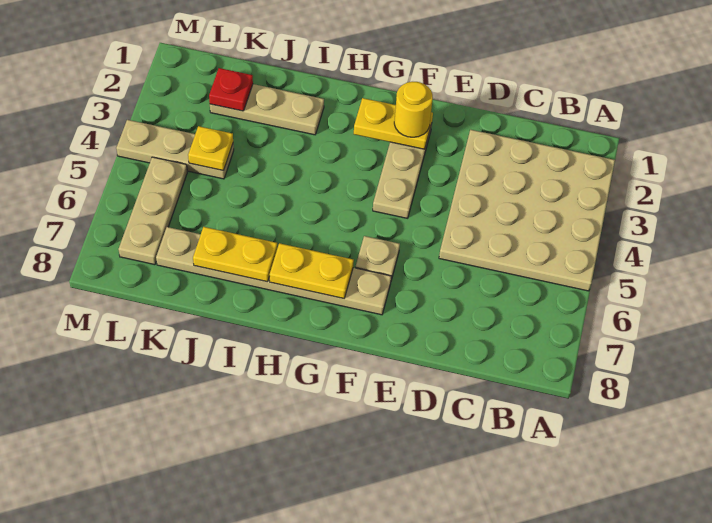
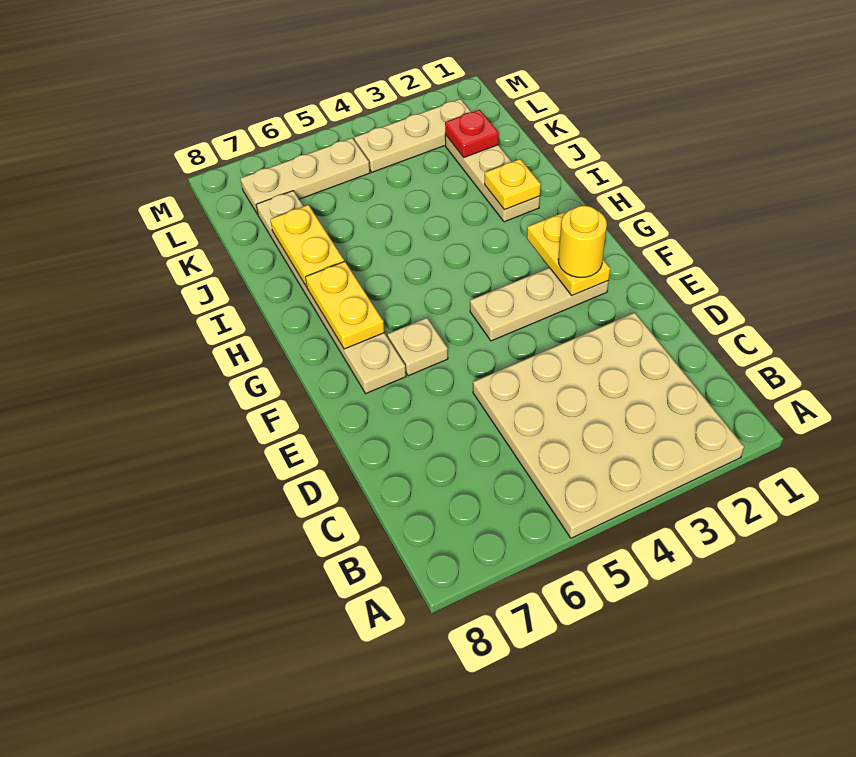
tan plate K4:M4 level 1 -> tan plate L2:L4 level 1
yellow plate K4 level 2 -> yellow plate I2 level 2

